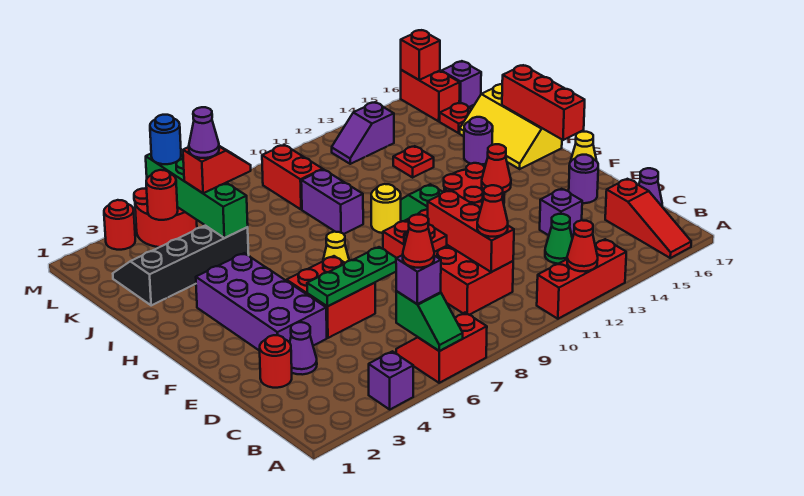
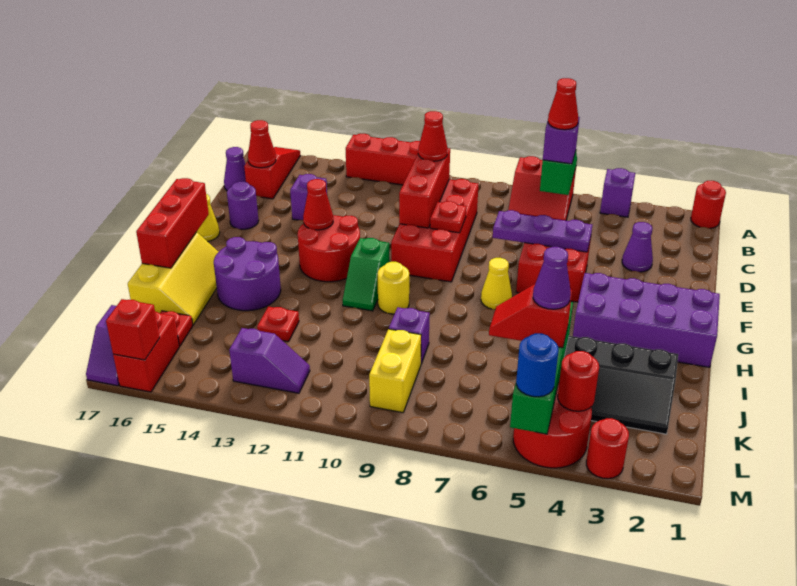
red cone A12 level 2 -> red cone C16 level 2
green cone C13 level 1 -> none
red round brick D2 level 1 -> red round brick A1 level 1
purple brick E3:H4 level 1 -> purple brick G1:H4 level 1
green plate E5:E7 level 2 -> purple plate E5:E7 level 2
purple brick I9:J9 level 1 -> purple brick J9 level 1
purple round brick I15 level 1 -> purple round brick H14:I15 level 1
red brick K9:L9 level 1 -> yellow brick K9:L9 level 1

